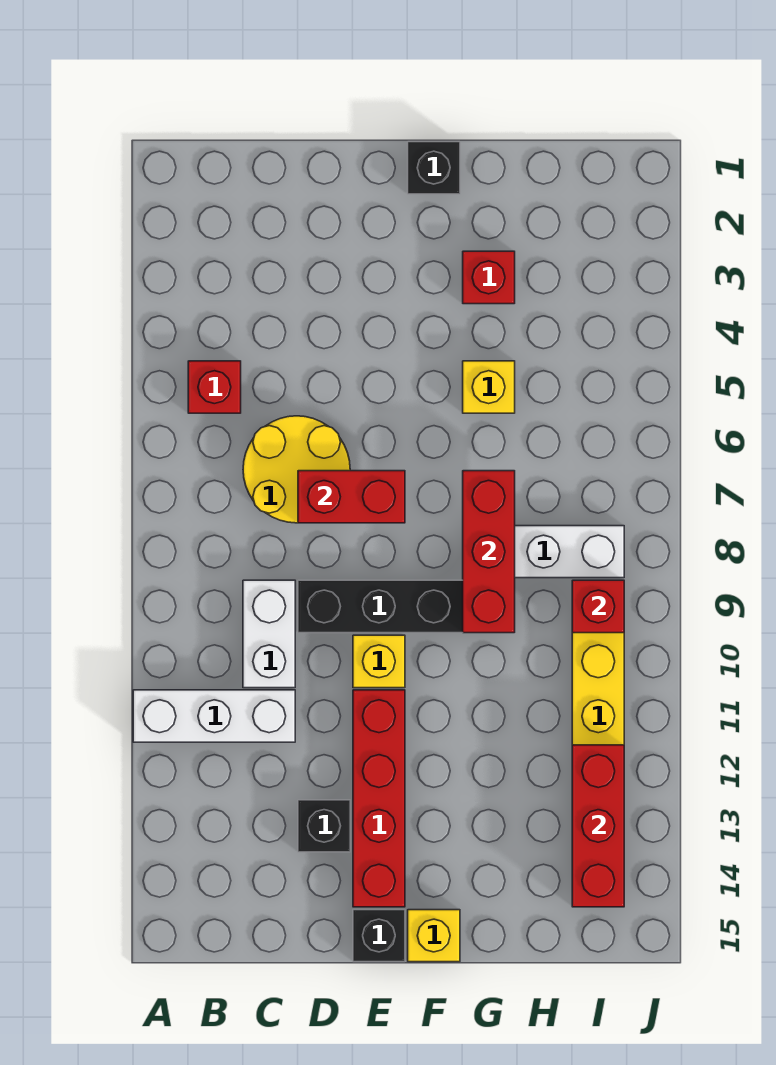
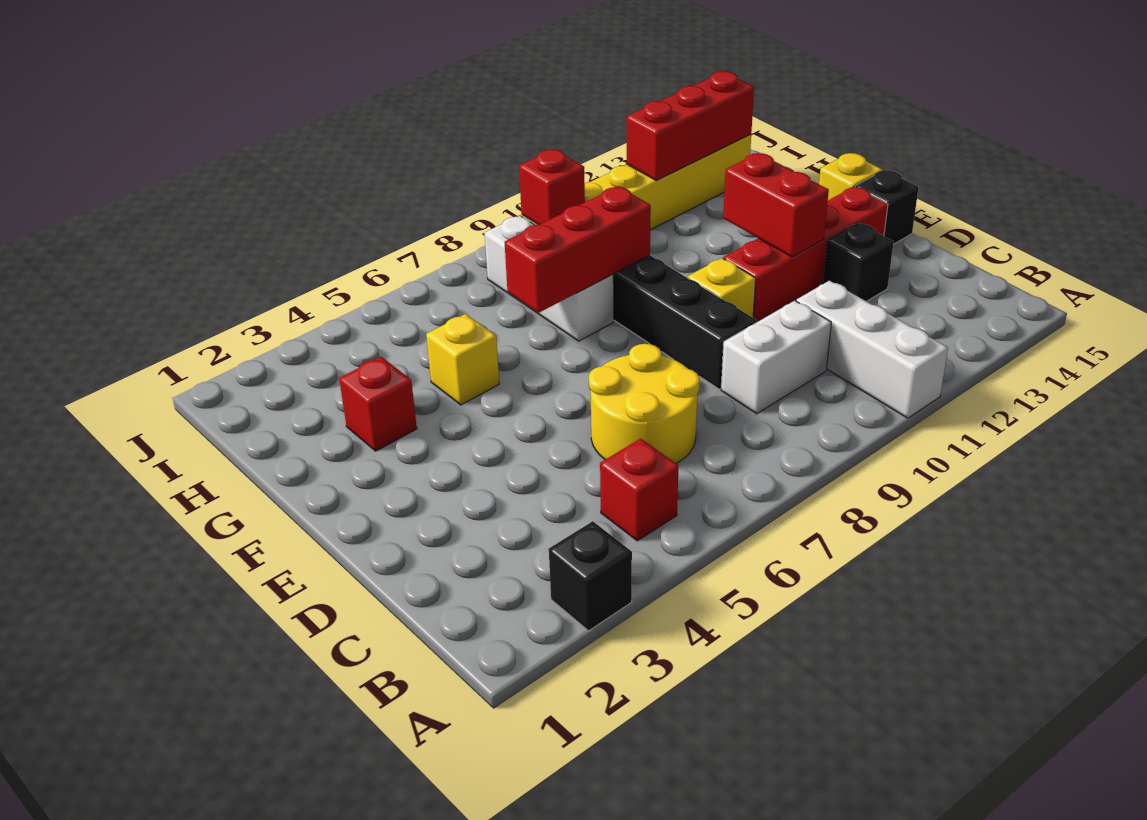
red brick D7:E7 level 2 -> red brick E12:F12 level 2
black brick F1 level 1 -> black brick A3 level 1

